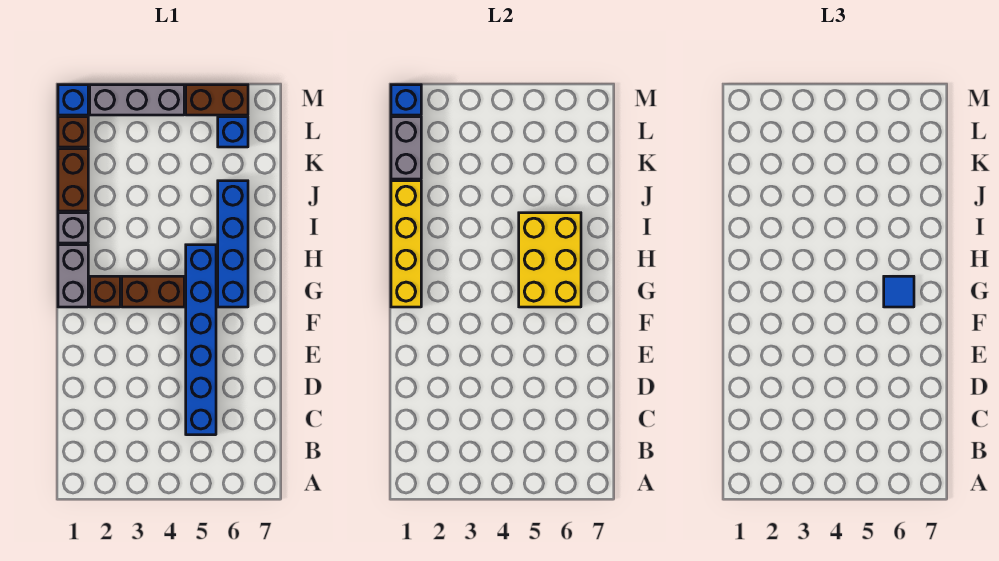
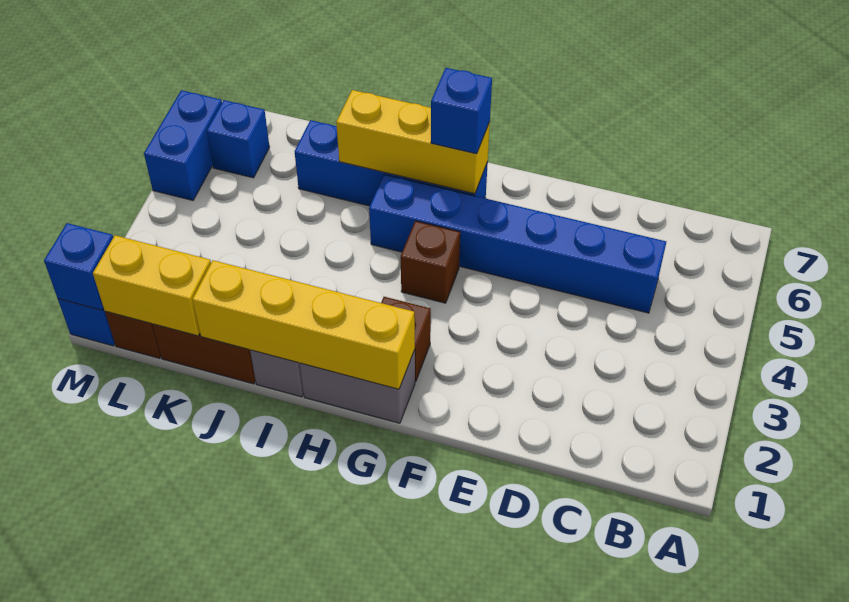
brown brick G3:G4 level 1 -> brown brick G4 level 1
yellow brick G5:I6 level 2 -> yellow brick G6:I6 level 2
blue tile G6 level 3 -> blue brick G6 level 3
grey brick K1:L1 level 2 -> yellow brick K1:L1 level 2
grey brick M2:M4 level 1 -> none
brown brick M5:M6 level 1 -> blue brick M5:M6 level 1

